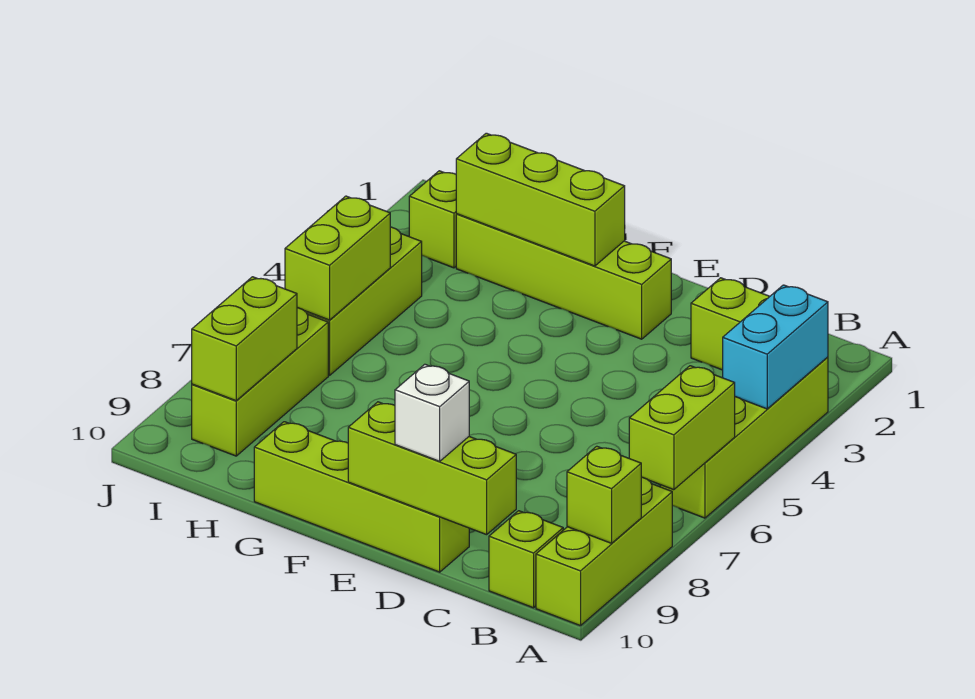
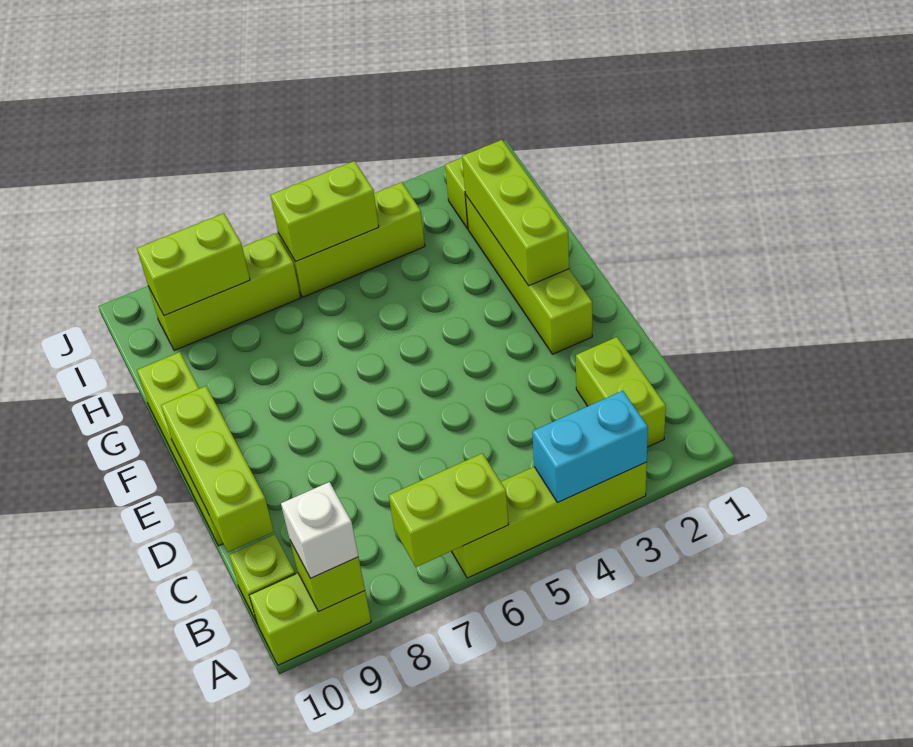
lime brick A8:A10 level 1 -> lime brick A9:A10 level 1
white brick D10 level 3 -> white brick A9 level 3

